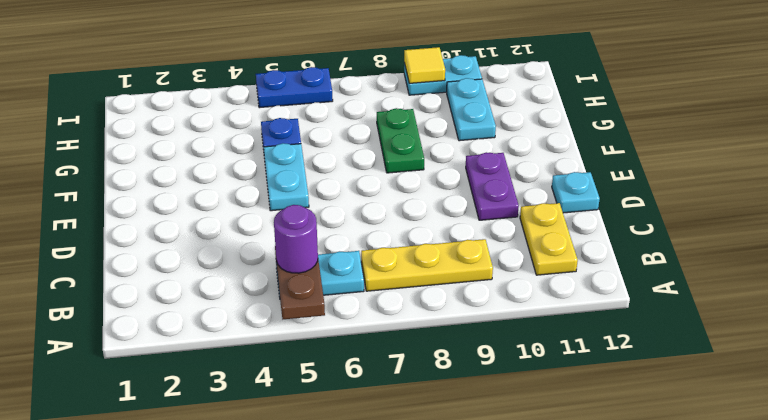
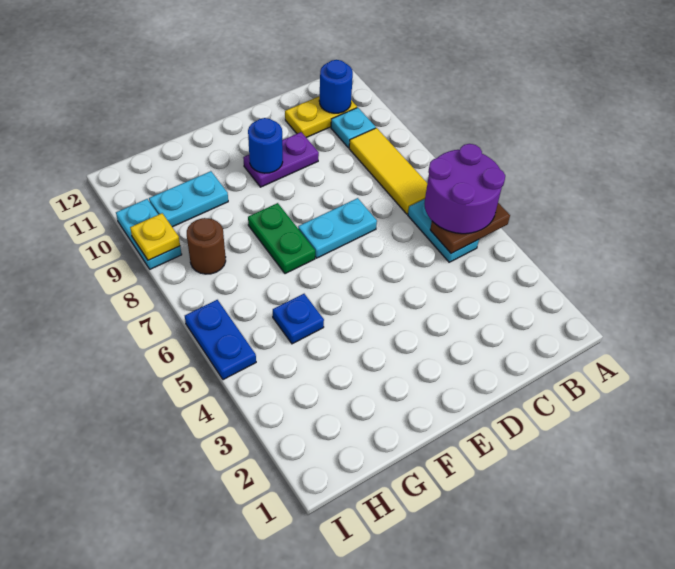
purple round brick B5 level 3 -> purple round brick A5:B6 level 3
yellow plate B7:B9 level 1 -> yellow tile B7:B9 level 1
none -> blue round brick B11 level 2
cyan plate D12 level 1 -> cyan plate B10 level 1
cyan plate E5:F5 level 1 -> cyan plate D7:E7 level 1
none -> blue round brick E10 level 2
green plate F8:G8 level 1 -> green plate F7:F8 level 1
none -> brown round brick H8 level 1
yellow tile I9 level 2 -> yellow plate I9 level 2

